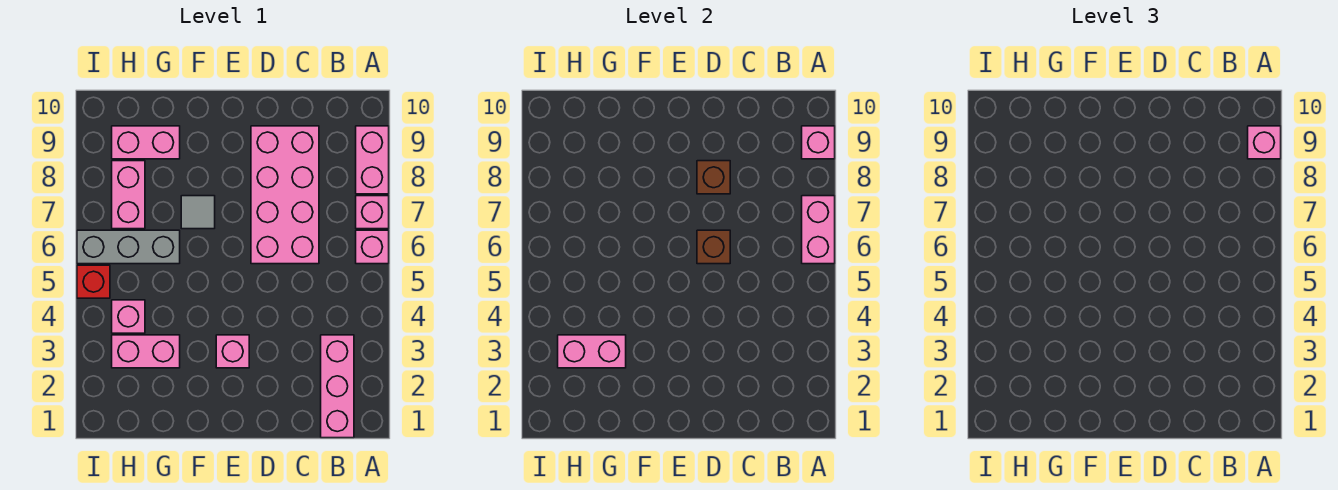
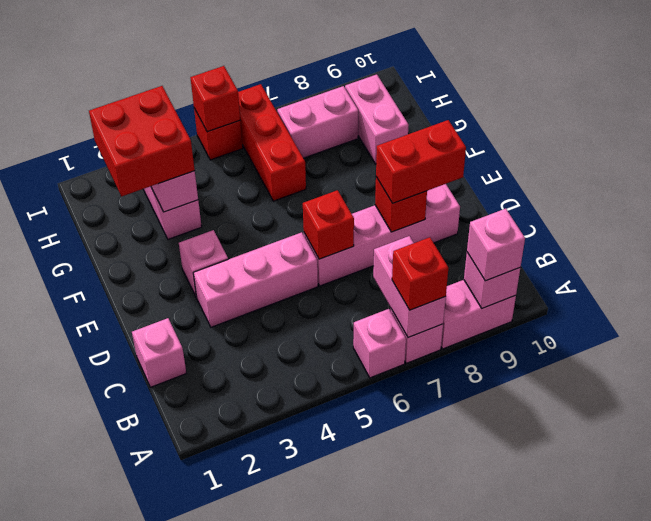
pink brick A6:A7 level 2 -> pink brick A7:B7 level 2
none -> red brick A7 level 3
pink brick B1:B3 level 1 -> pink brick D3:D5 level 1
pink brick C6:D9 level 1 -> pink brick D6:D9 level 1
brown brick D6 level 2 -> red brick D6 level 2
brown brick D8 level 2 -> red brick D8 level 2
none -> red brick D8:D9 level 3
grey tile F7 level 1 -> none
none -> red brick G2:H3 level 3
grey brick G6:I6 level 1 -> red brick G6:I6 level 1
pink brick H4 level 1 -> pink brick C1 level 1
none -> red brick I5 level 2

